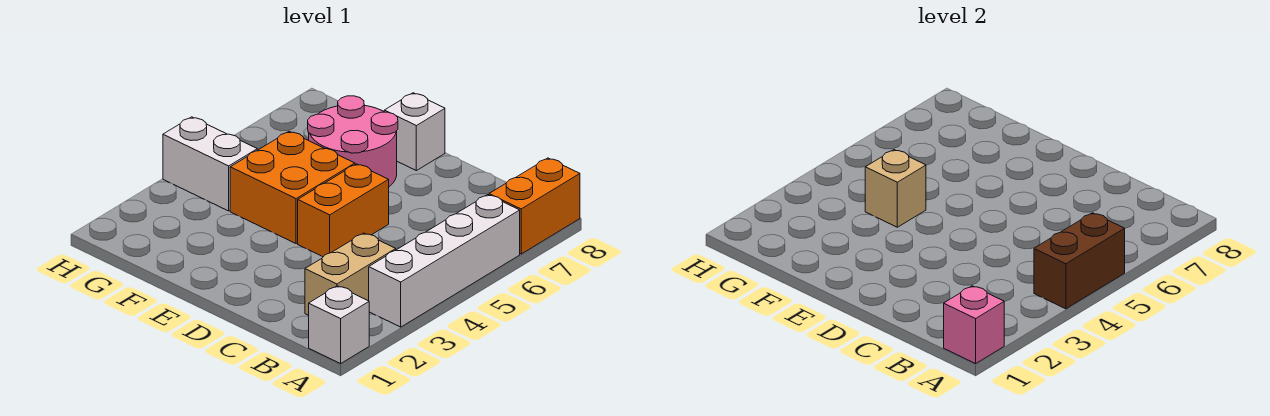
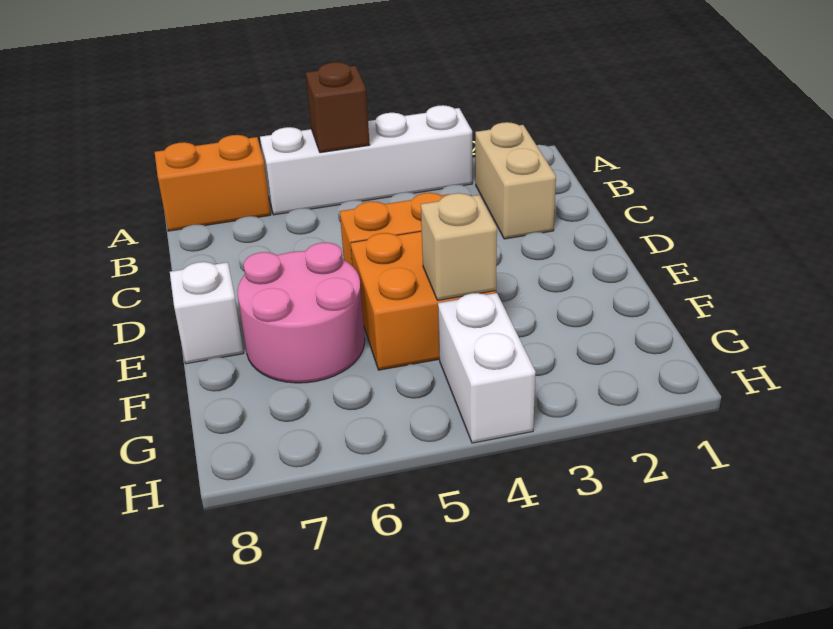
white brick A1 level 1 -> none
pink brick A1 level 2 -> none
brown brick A4:A5 level 2 -> brown brick A5 level 2
tan brick B2:B3 level 1 -> tan brick B2:C2 level 1

